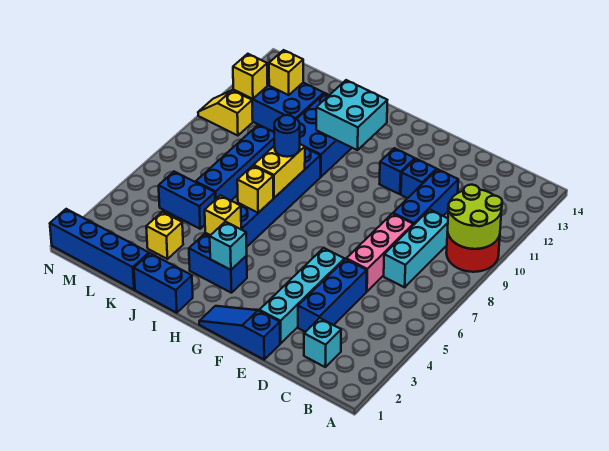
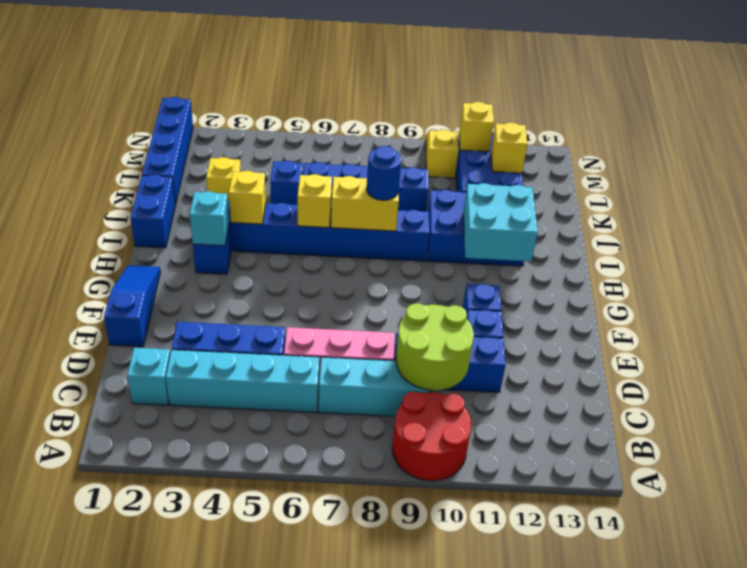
lime round brick A9:B10 level 2 -> lime round brick C9:D10 level 2
cyan brick E2:E5 level 1 -> cyan brick C3:C6 level 1
blue brick K5:L5 level 1 -> blue brick K5 level 1

